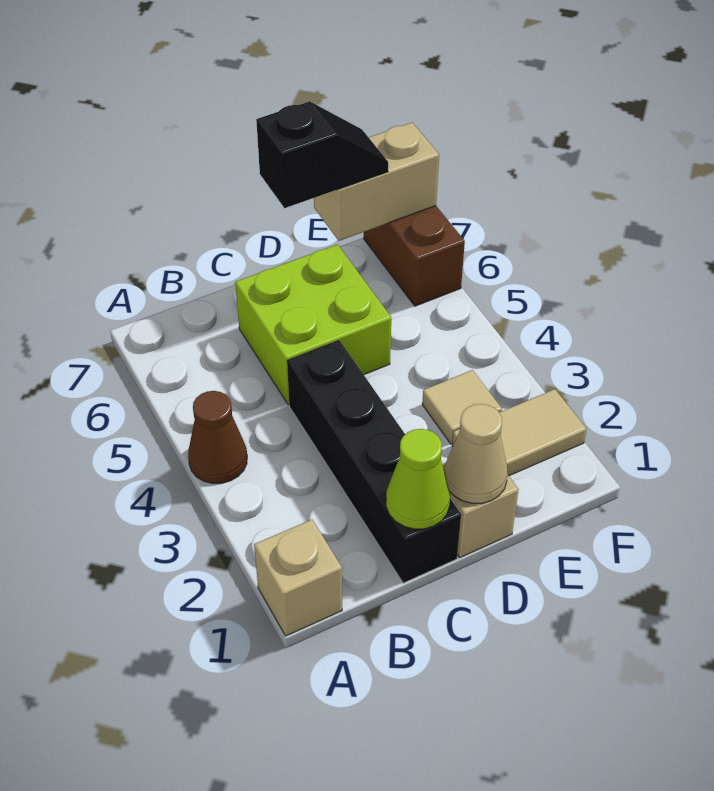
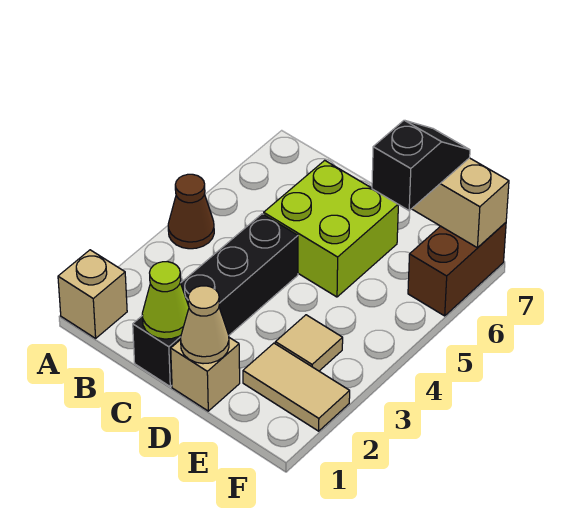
black slope D7:E7 level 3 top D -> black slope E6:E7 level 3 top 6

